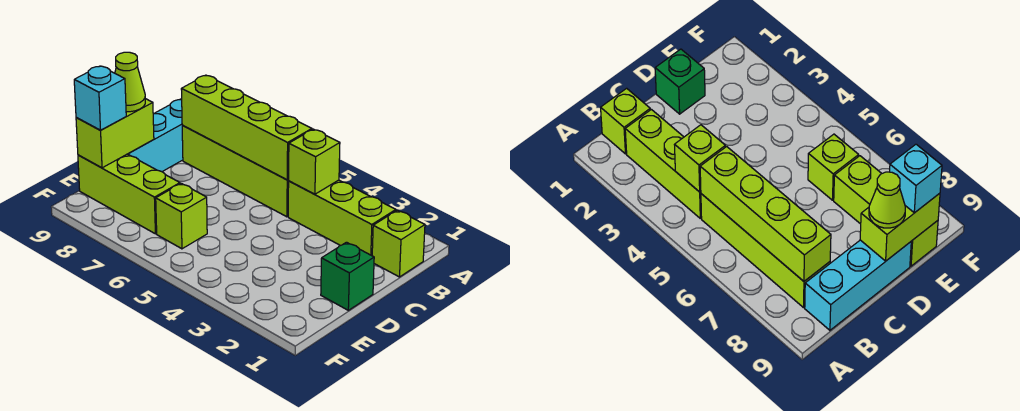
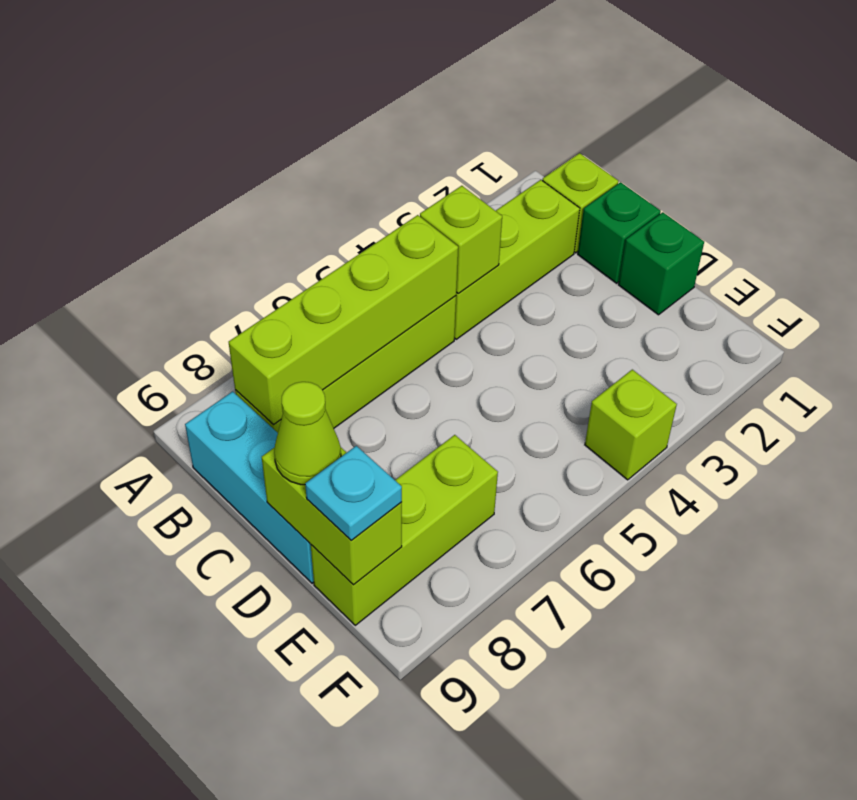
none -> green brick C1 level 1
lime brick E6 level 1 -> lime brick F4 level 1
cyan brick E9 level 3 -> cyan plate E9 level 3

